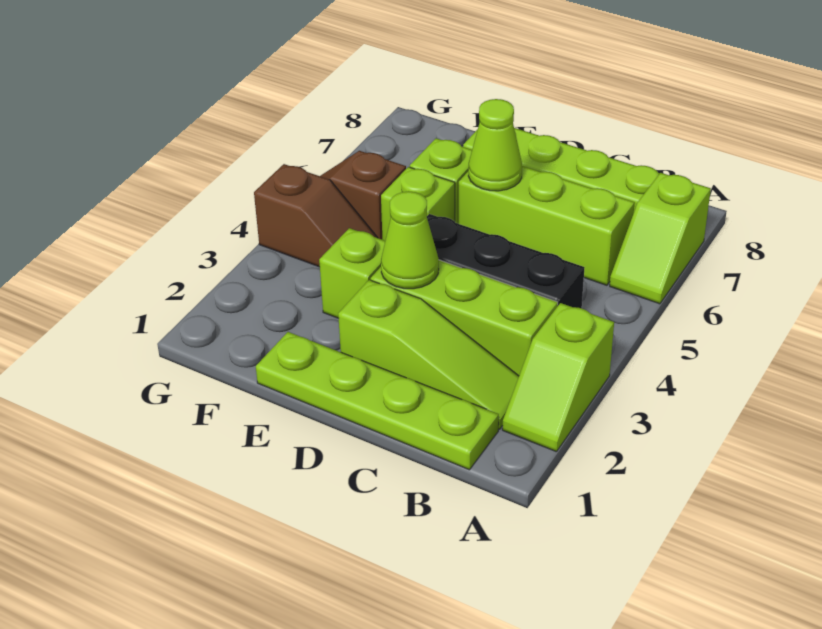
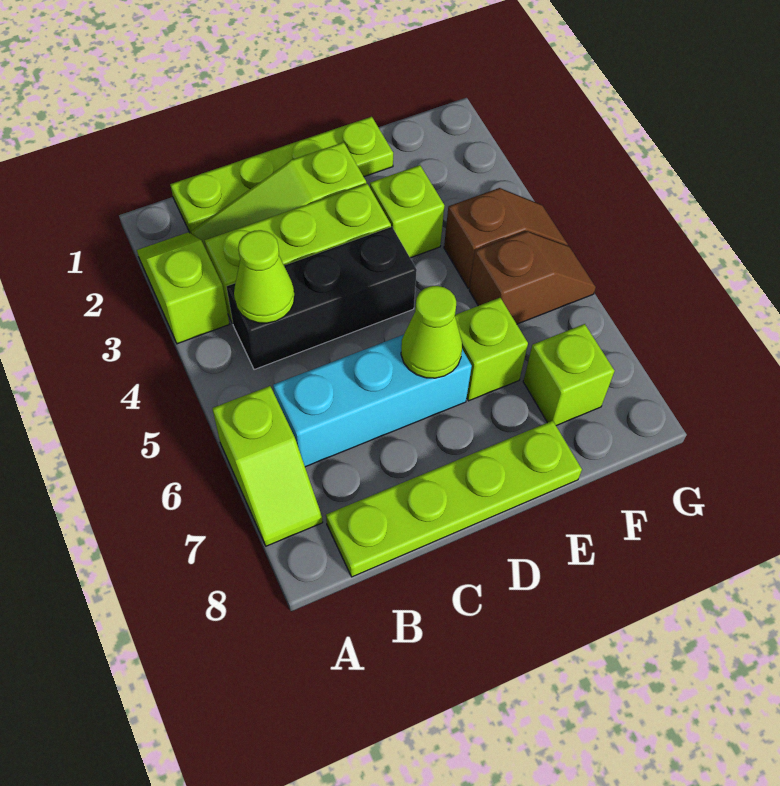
lime slope A6:A7 level 1 top 7 -> lime slope A6:A7 level 1 top 6
lime brick B6:D6 level 1 -> cyan brick B6:D6 level 1
lime cone D3 level 2 -> lime cone B4 level 2
lime brick E5 level 1 -> lime brick F7 level 1
brown slope F4:G4 level 1 top G -> brown slope F4:G4 level 1 top F

